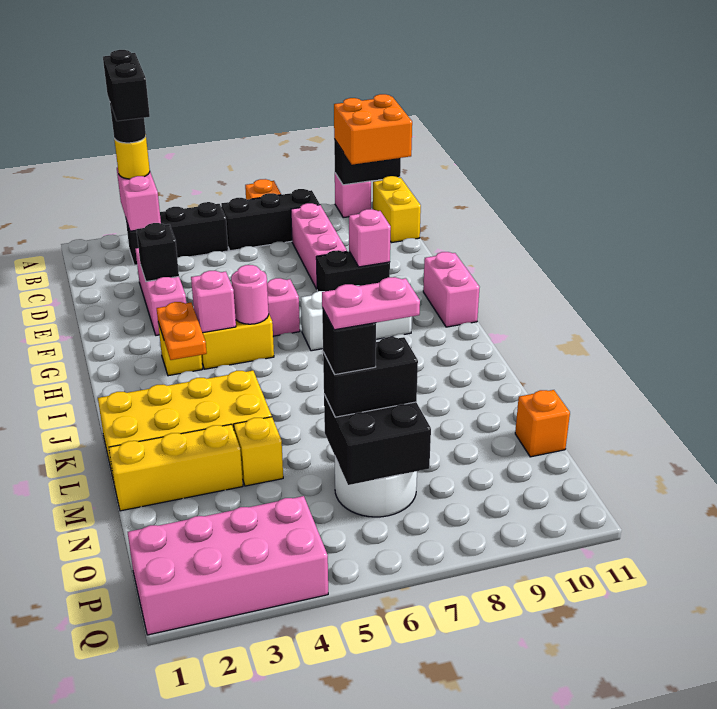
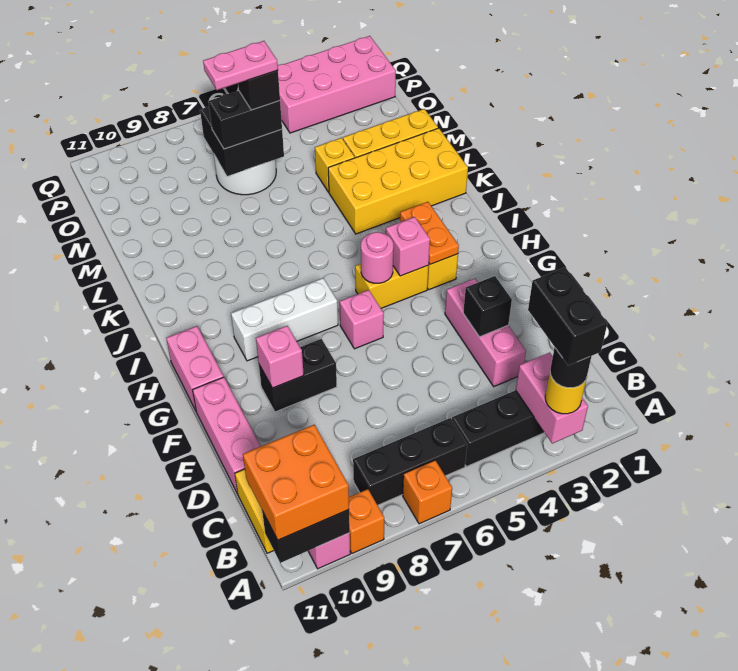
pink brick C8:E8 level 1 -> pink brick D11:F11 level 1
orange brick N11 level 1 -> orange brick A9 level 1

